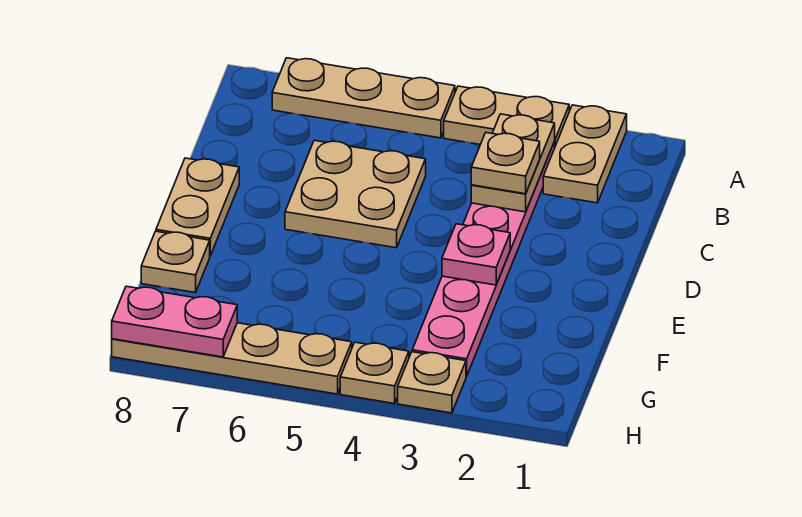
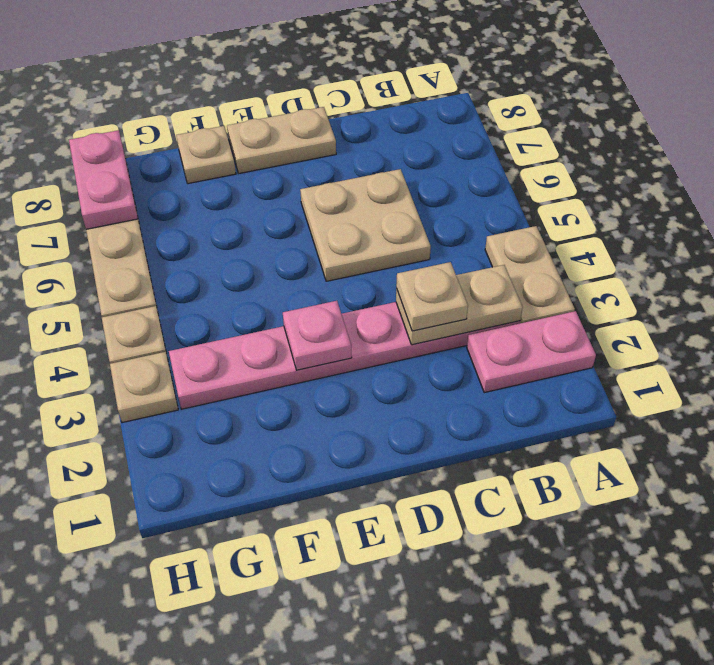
tan plate A2:B2 level 1 -> pink plate A2:B2 level 1
tan plate A5:A7 level 1 -> none

